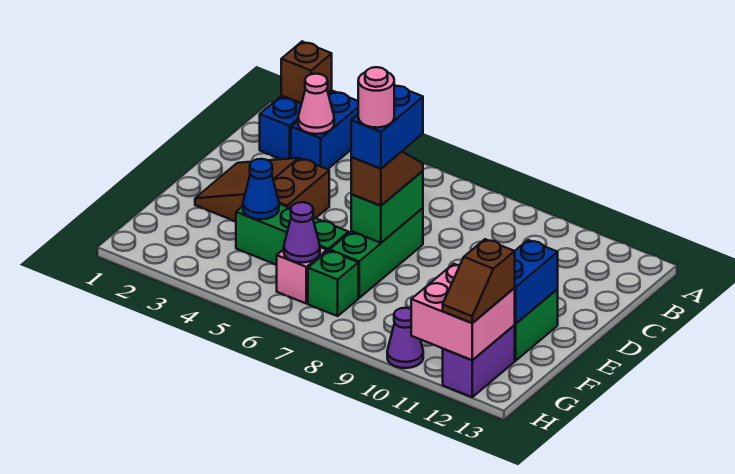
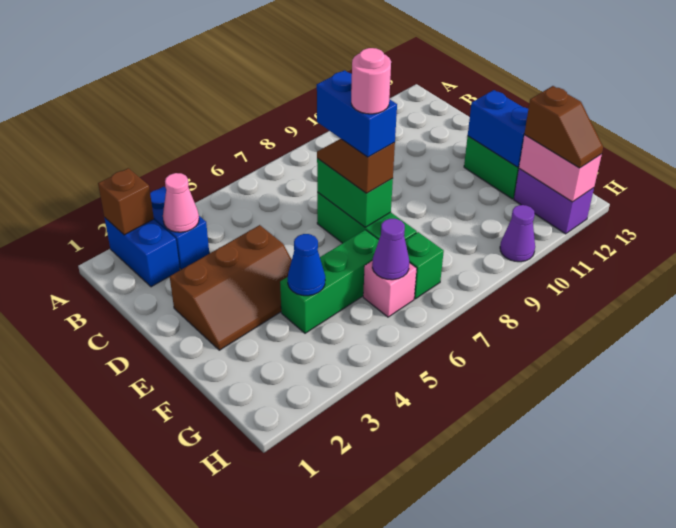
brown slope D2:E4 level 1 top 4 -> brown slope D2:E4 level 1 top D
pink brick G11:H12 level 2 -> pink brick G12:H12 level 2

